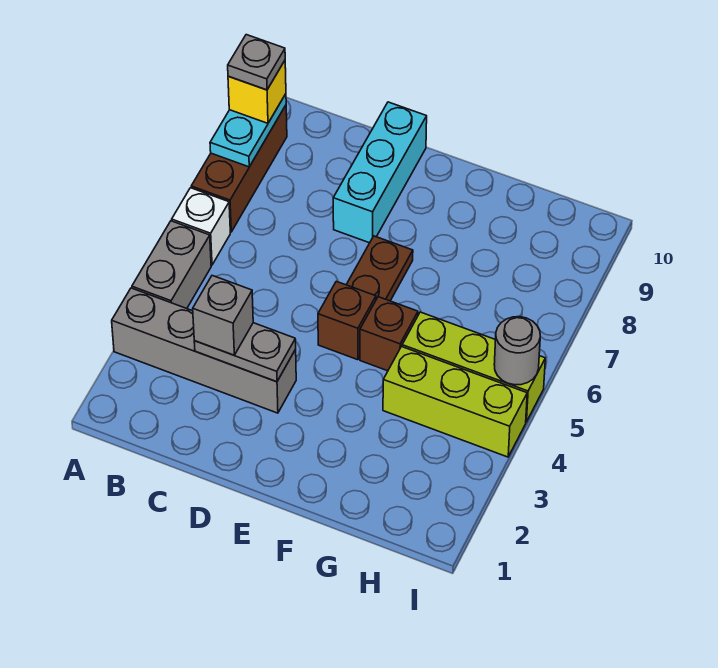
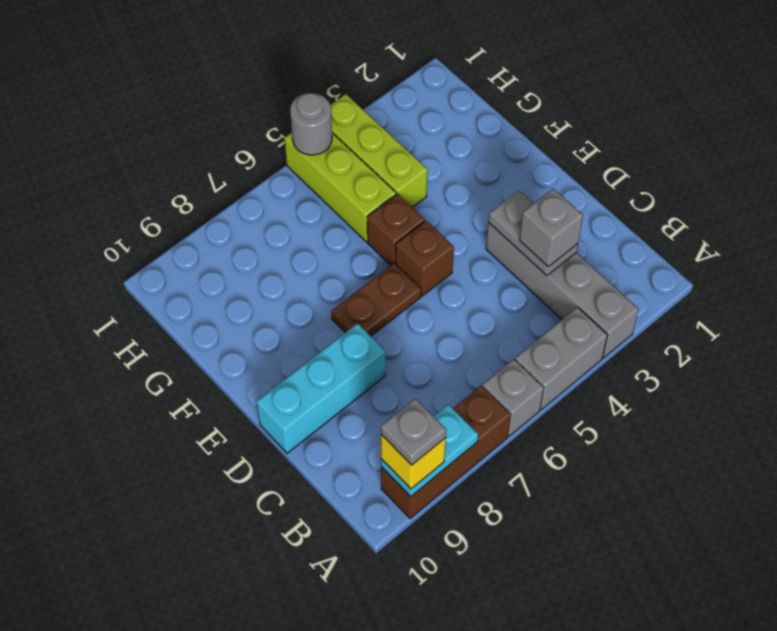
white brick A6 level 1 -> grey brick A6 level 1

